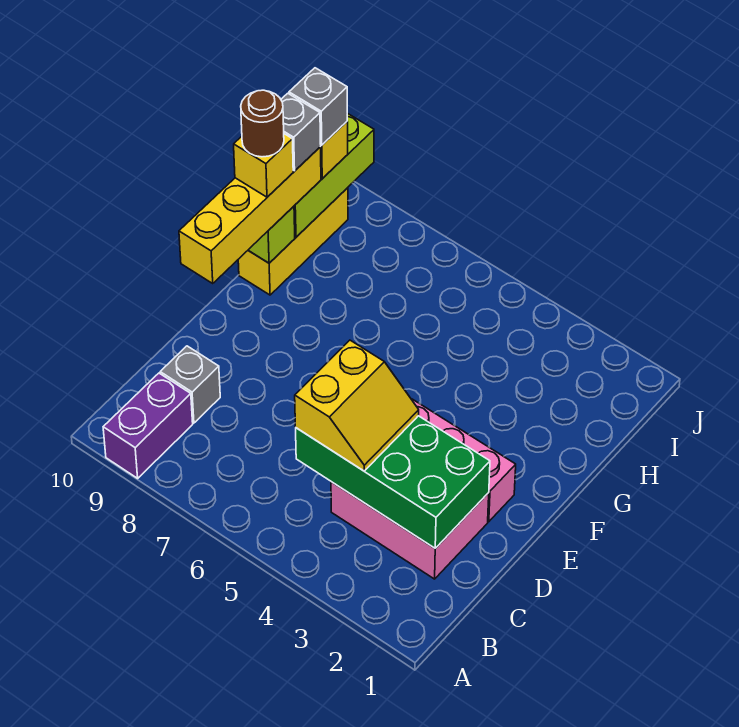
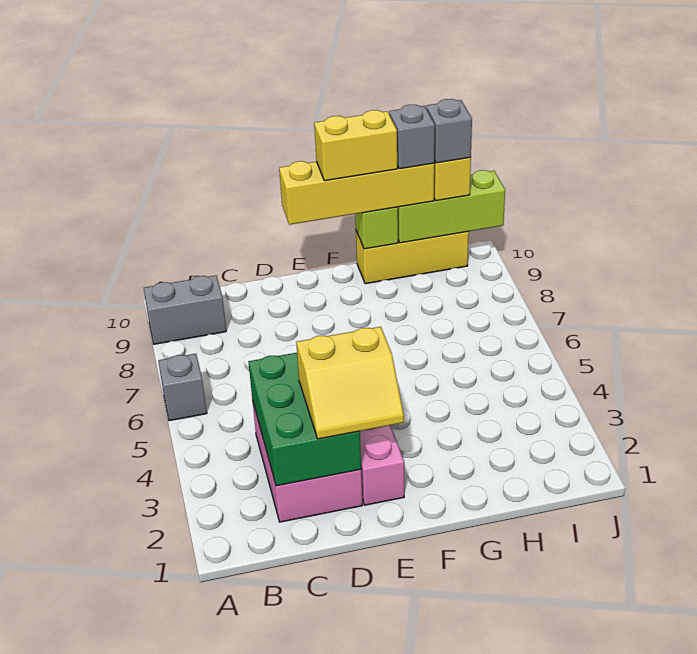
purple brick A9:B9 level 1 -> grey brick A9:B9 level 1
green brick C2:D5 level 2 -> green brick C2:D4 level 2
yellow slope C4:D5 level 3 top 5 -> yellow slope D2:E3 level 3 top 3
grey brick C9 level 1 -> grey brick A6 level 1
yellow brick G10 level 4 -> yellow brick F10:G10 level 4
brown round brick G10 level 5 -> none

